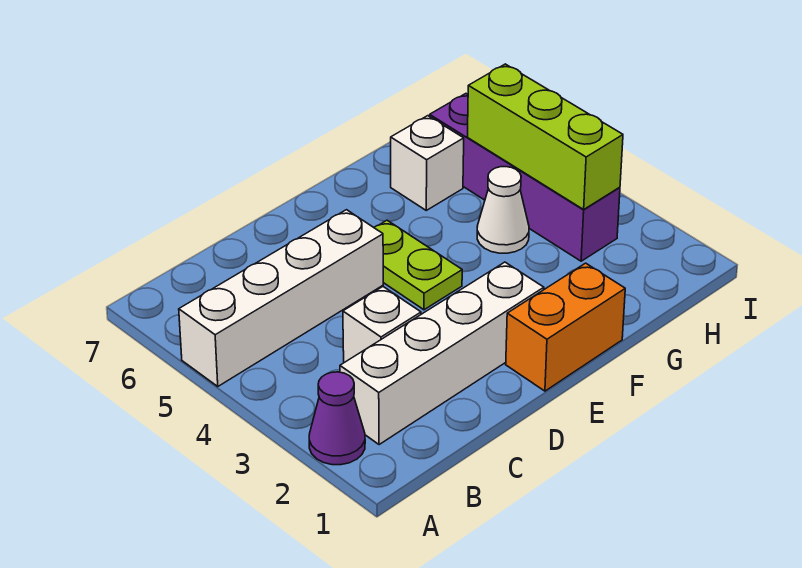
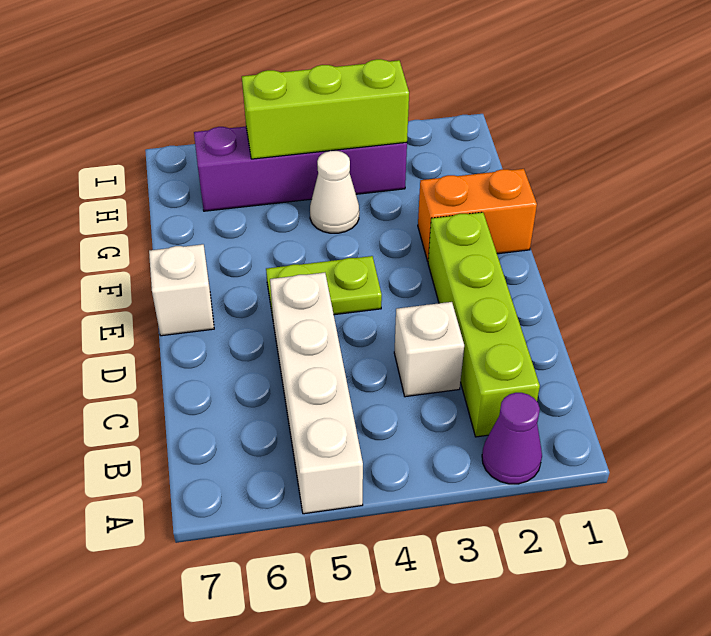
white brick B2:E2 level 1 -> lime brick B2:E2 level 1
orange brick E1:F1 level 1 -> orange brick F1:F2 level 1
white brick G6 level 1 -> white brick E7 level 1

